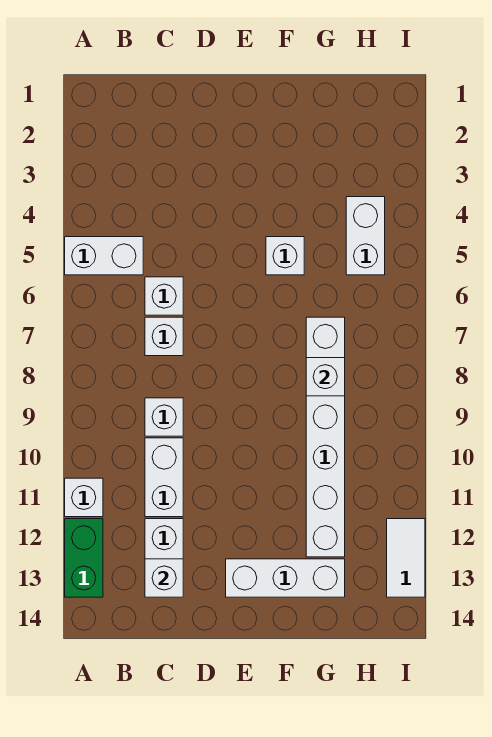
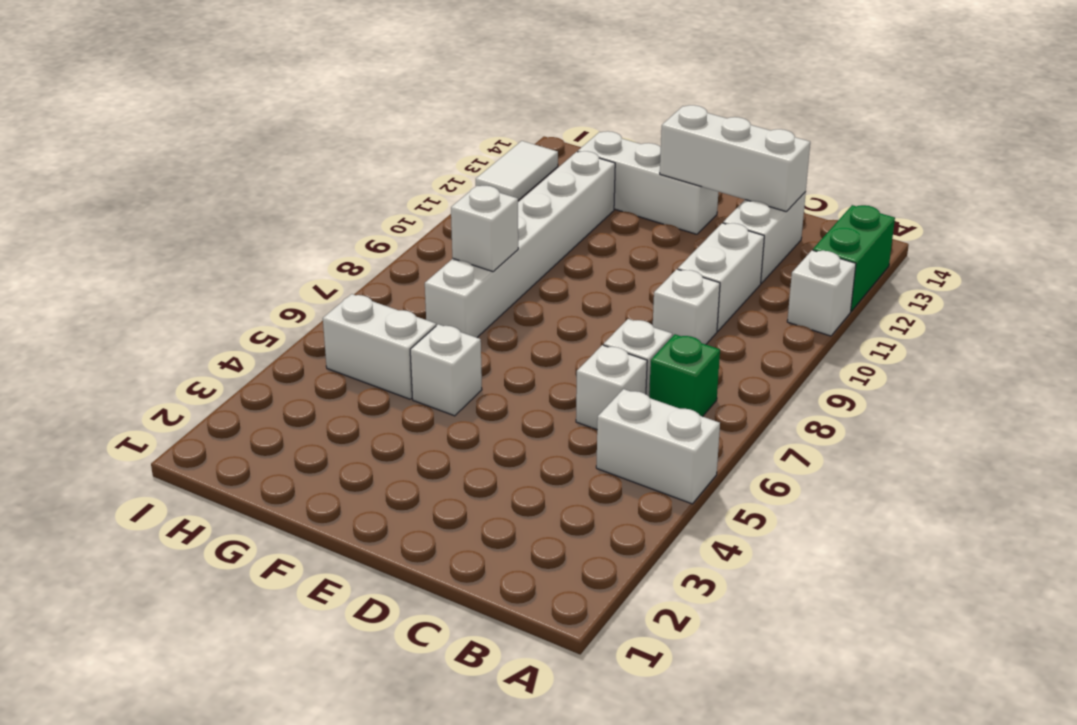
none -> green brick B7 level 1
white brick C13 level 2 -> white brick C13:E13 level 2
white brick H4:H5 level 1 -> white brick G5:H5 level 1

